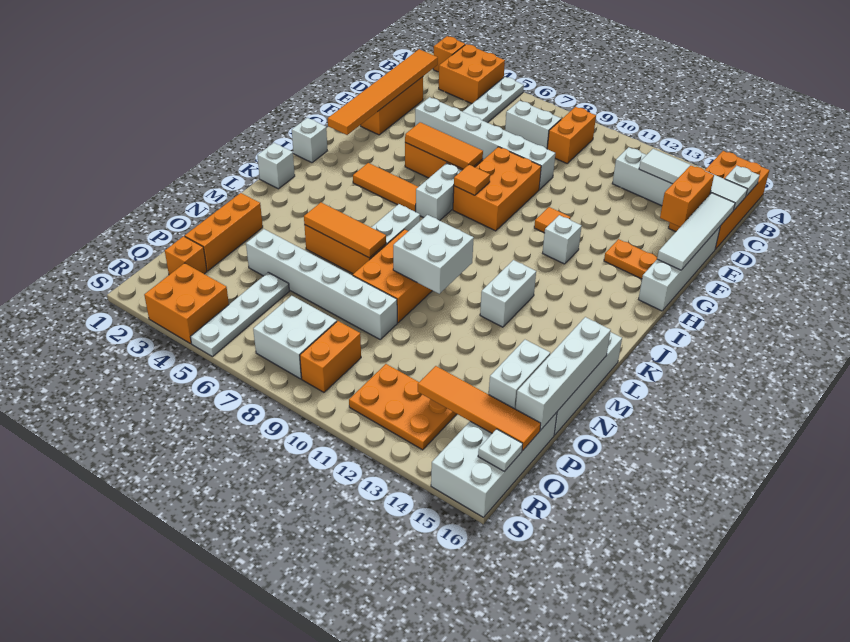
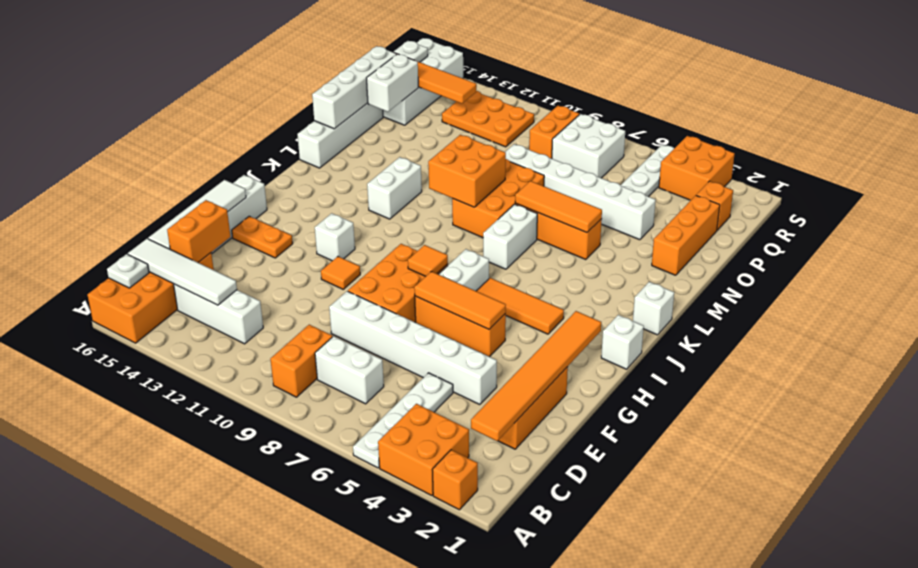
white brick L9:M10 level 2 -> orange brick L9:M10 level 2

